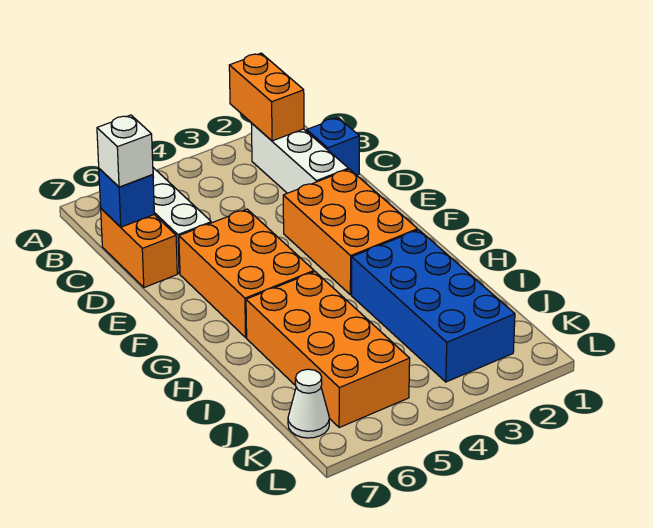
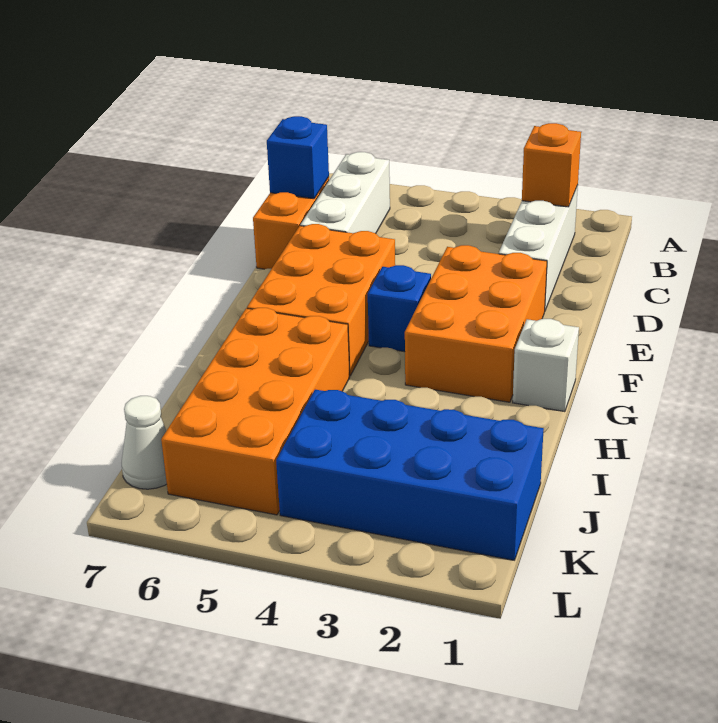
orange brick A2:B2 level 2 -> orange brick B2 level 2
blue brick C1 level 1 -> blue brick F4 level 1
white brick C7 level 3 -> white brick G1 level 1
blue brick H2:K3 level 1 -> blue brick J1:K4 level 1

